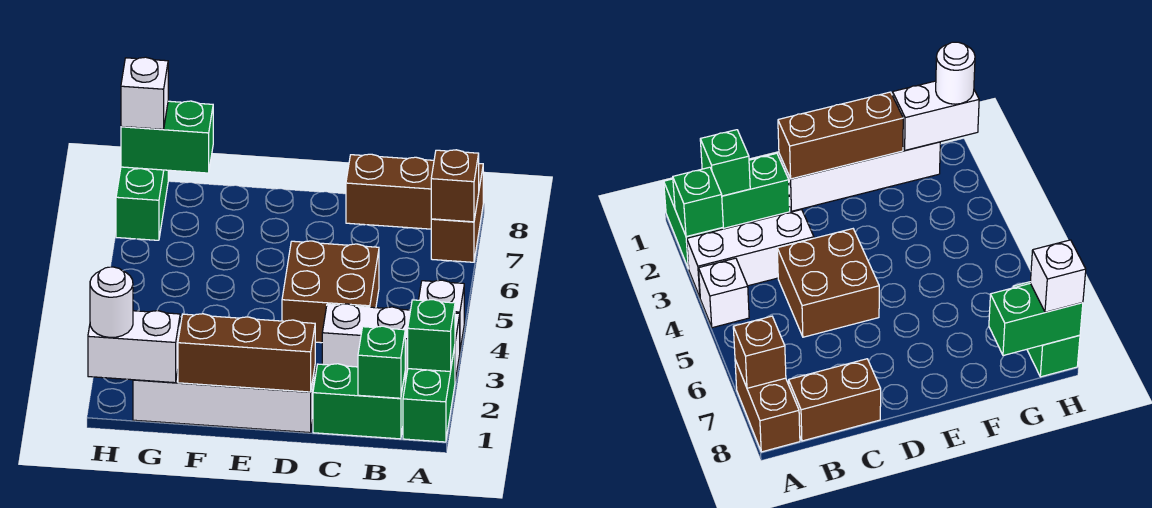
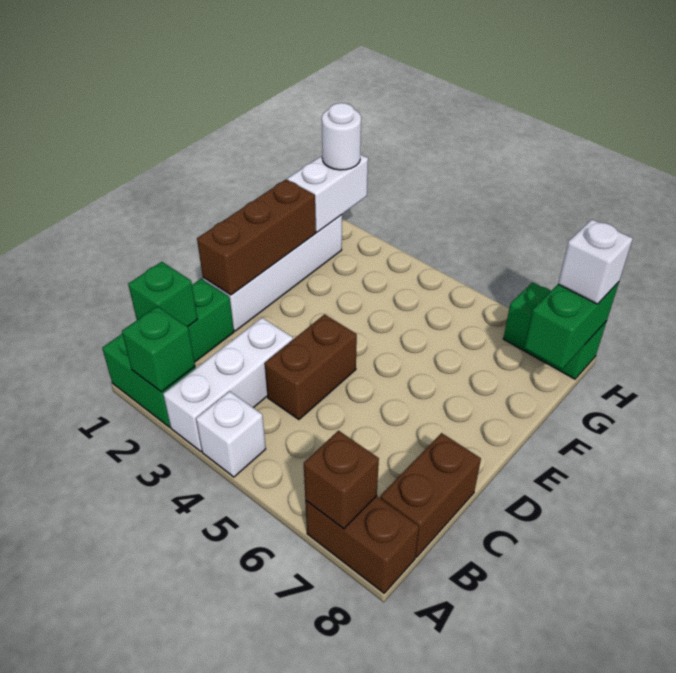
brown brick C4:D5 level 1 -> brown brick C4:D4 level 1

